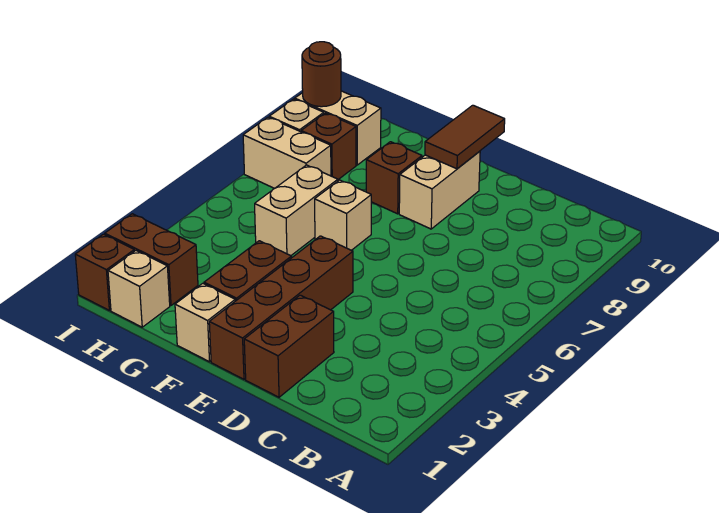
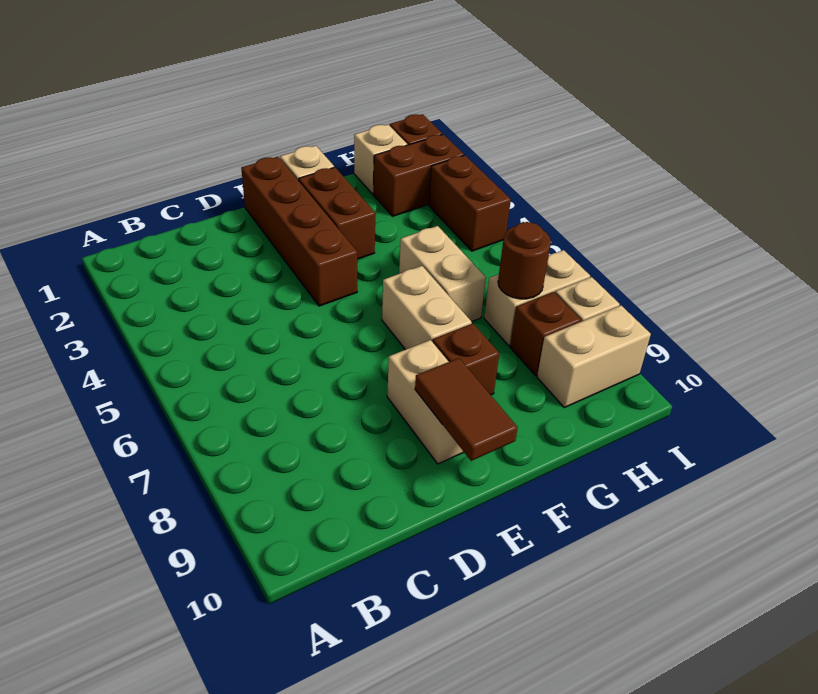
brown brick D1:D2 level 1 -> brown brick I3:I4 level 1
tan brick F6 level 1 -> tan brick F6:F7 level 1
brown round brick I9 level 2 -> brown round brick H7 level 2

